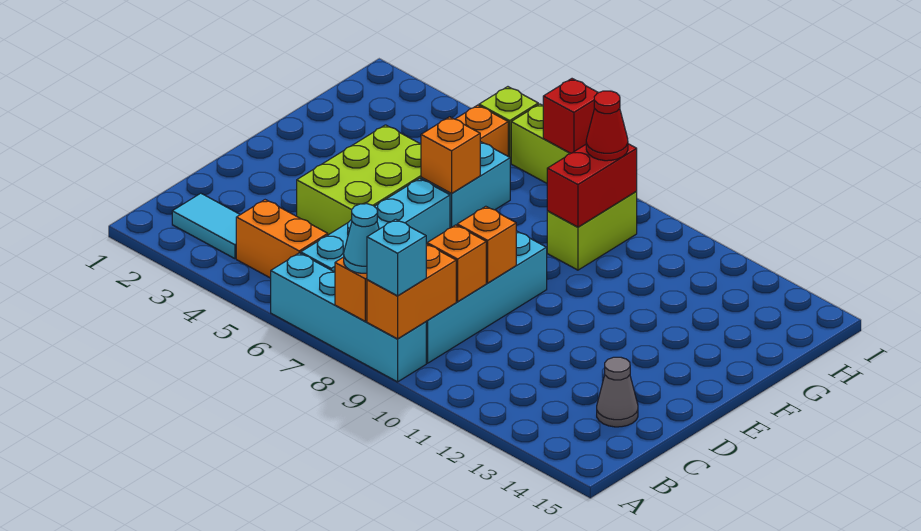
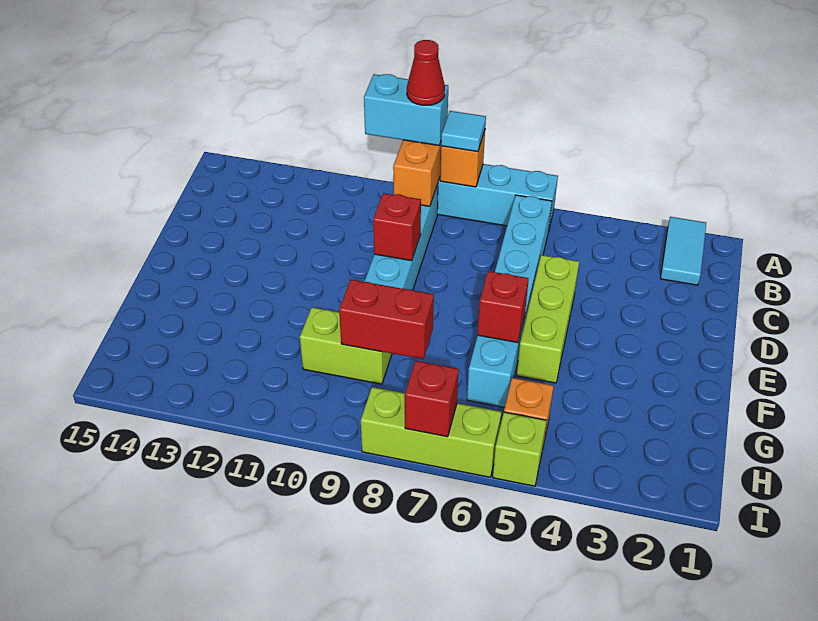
cyan cone A8 level 3 -> cyan tile A8 level 3
cyan brick A9 level 3 -> cyan brick A9:A10 level 3
cyan tile B2:B3 level 1 -> cyan tile A2:B2 level 1
orange brick B4:B5 level 1 -> none
orange brick C9 level 2 -> none
grey cone C14 level 1 -> none
lime brick D4:F5 level 1 -> lime brick D5:F5 level 1
orange brick D9 level 2 -> red brick D9 level 2
orange brick F6 level 2 -> red brick F6 level 2
lime brick G9:H9 level 1 -> lime brick G9:G10 level 1
red brick G9:H9 level 2 -> red brick G8:G9 level 2
red cone H9 level 3 -> red cone A9 level 4

